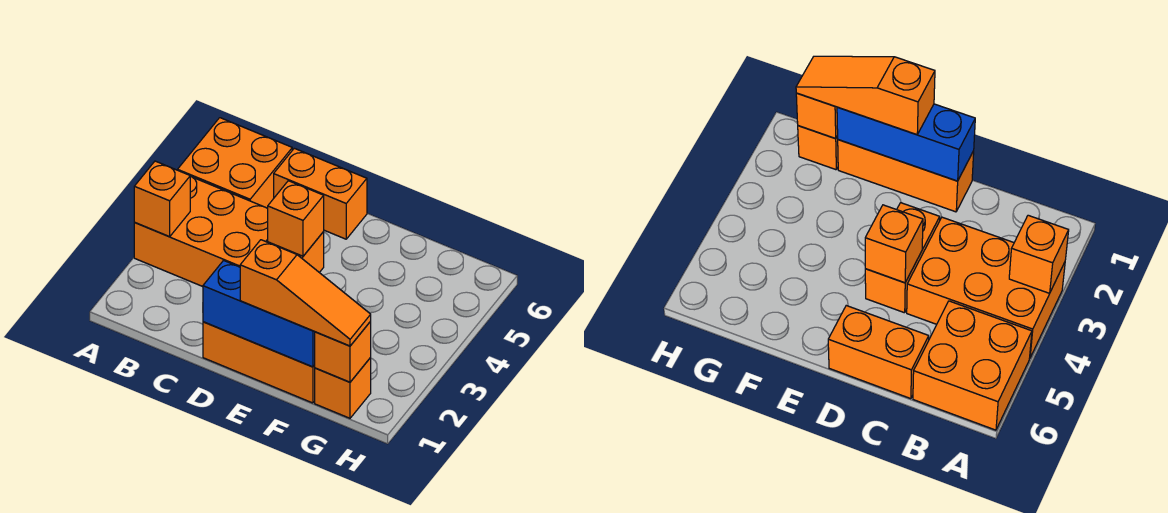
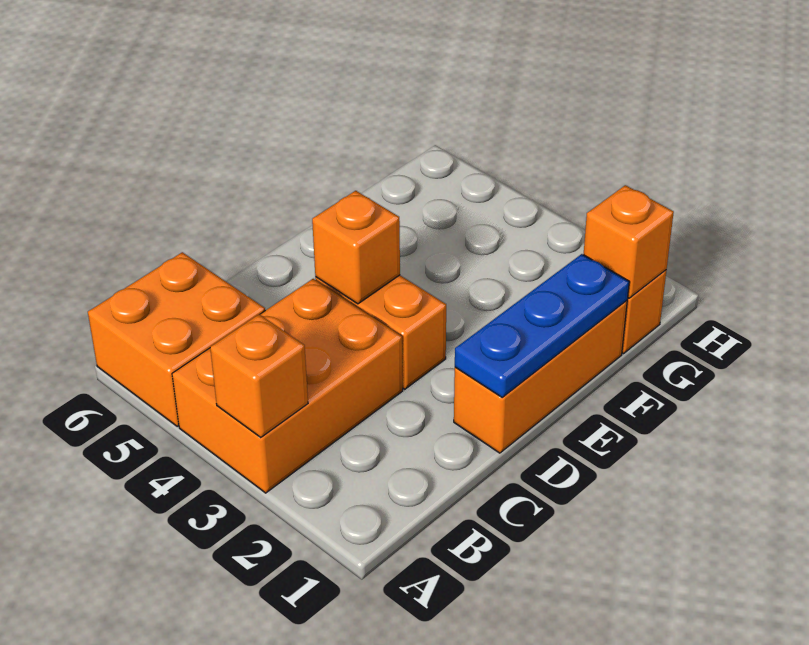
orange brick C6:D6 level 1 -> none
blue brick D1:F1 level 2 -> blue plate D1:F1 level 2
orange slope E1:G1 level 3 top E -> none

